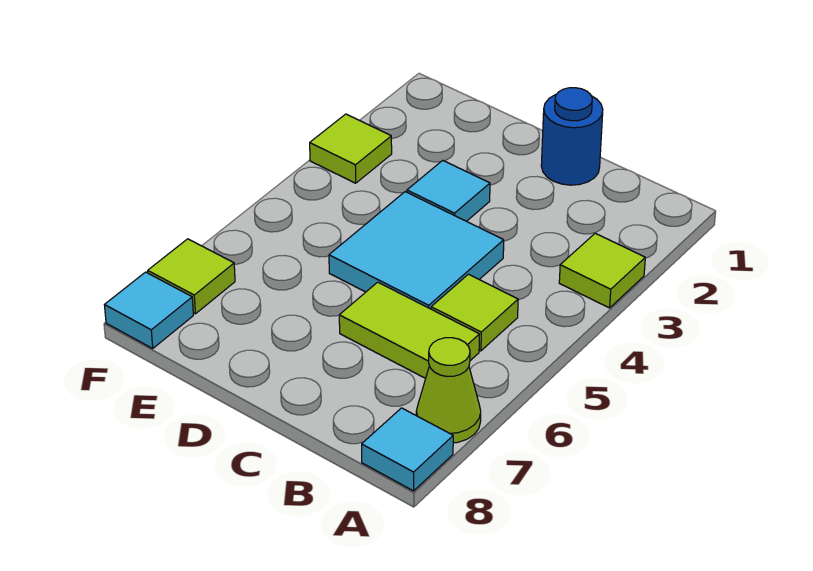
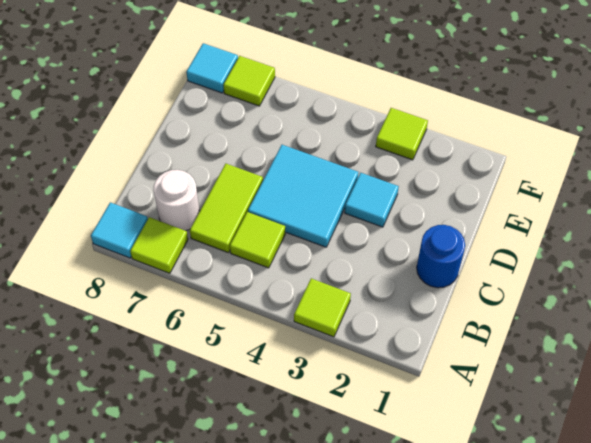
lime cone A7 level 1 -> lime tile A7 level 1
none -> white round brick B7 level 1

